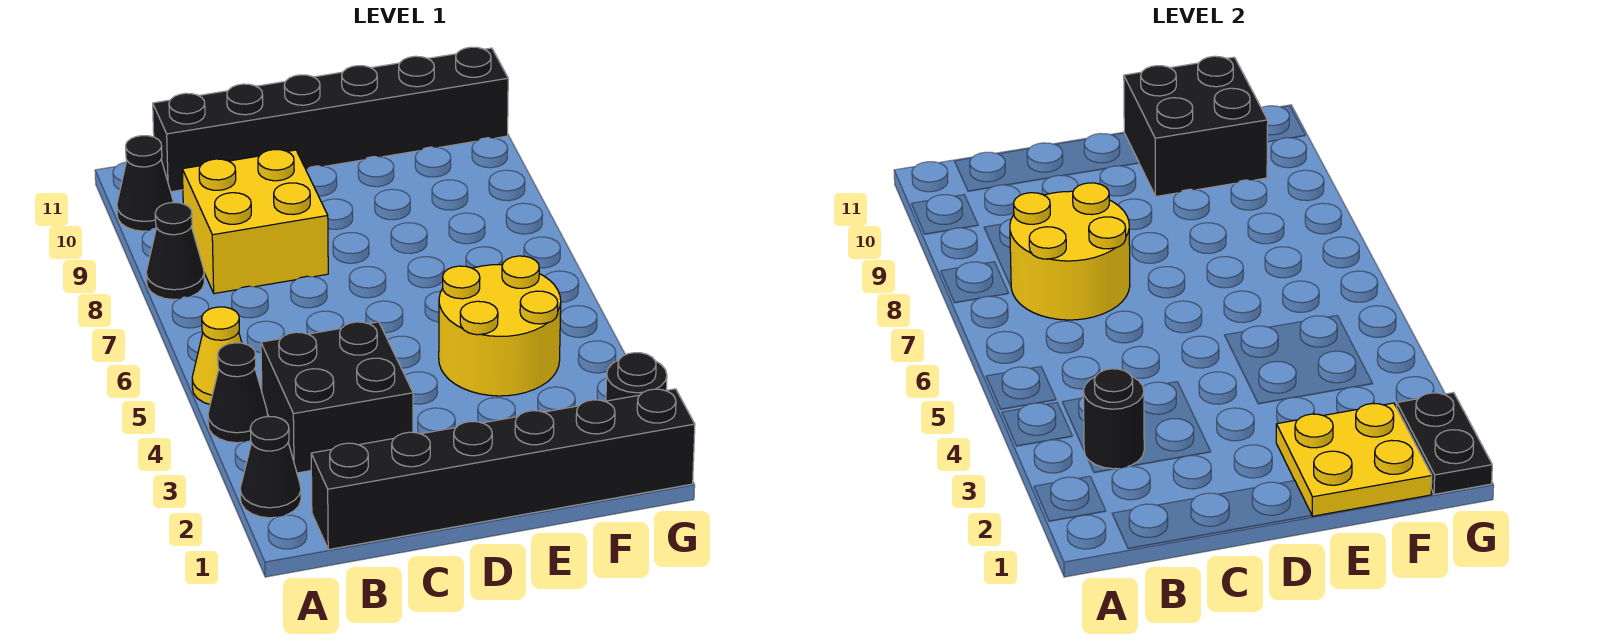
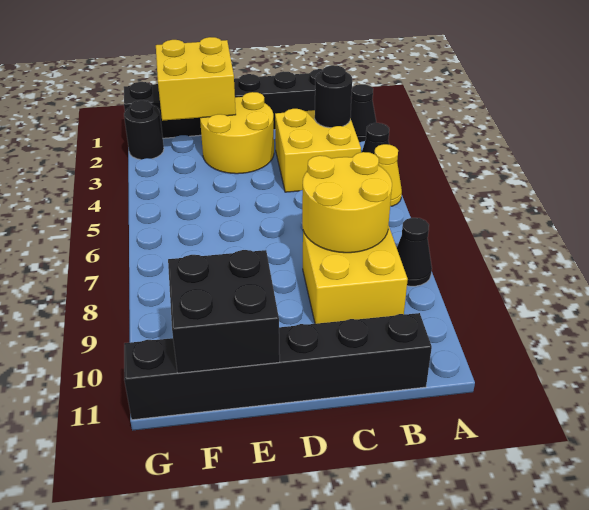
black cone A10 level 1 -> none
black brick B3:C4 level 1 -> yellow brick B3:C4 level 1
yellow plate E1:F2 level 2 -> yellow brick E1:F2 level 2
yellow round brick E4:F5 level 1 -> yellow round brick D2:E3 level 1
black plate G1:G2 level 2 -> none

